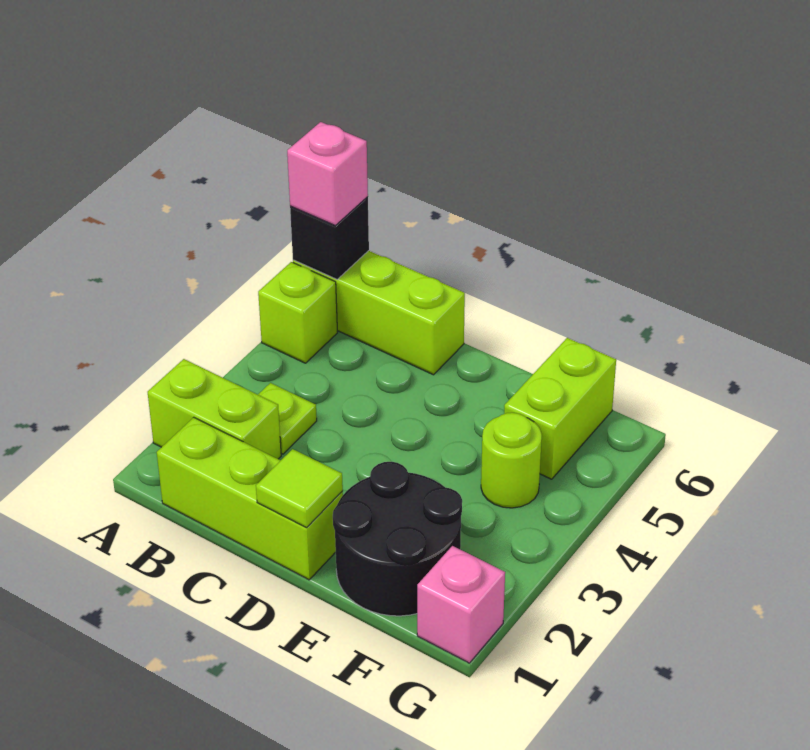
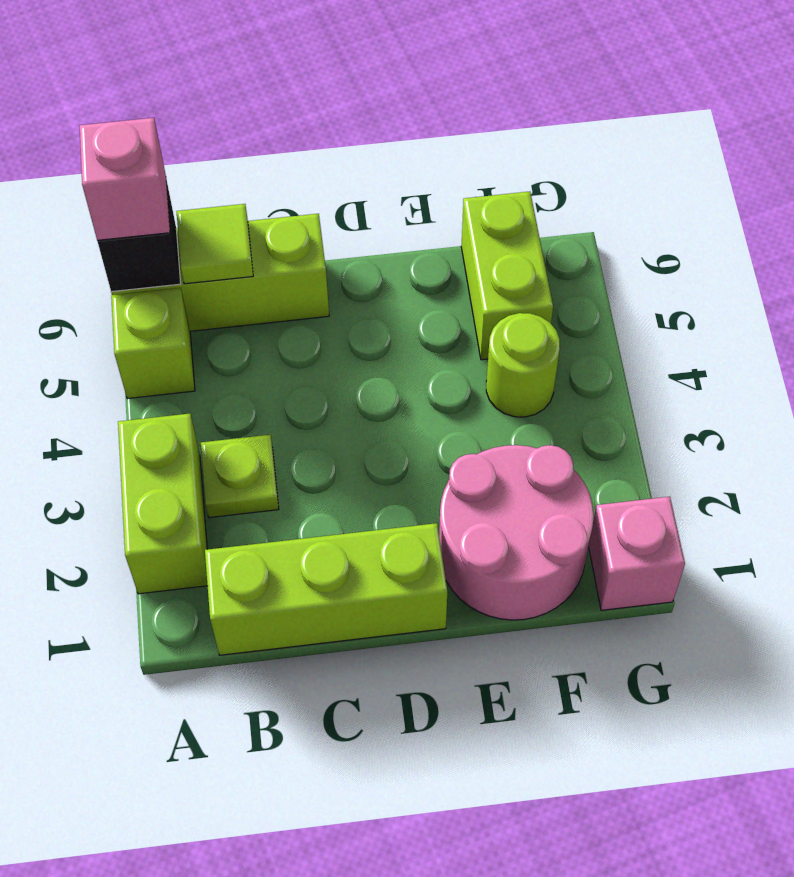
lime brick A2:B2 level 1 -> lime brick A2:A3 level 1
lime tile D1 level 2 -> lime tile B6 level 2
black round brick E1:F2 level 1 -> pink round brick E1:F2 level 1

